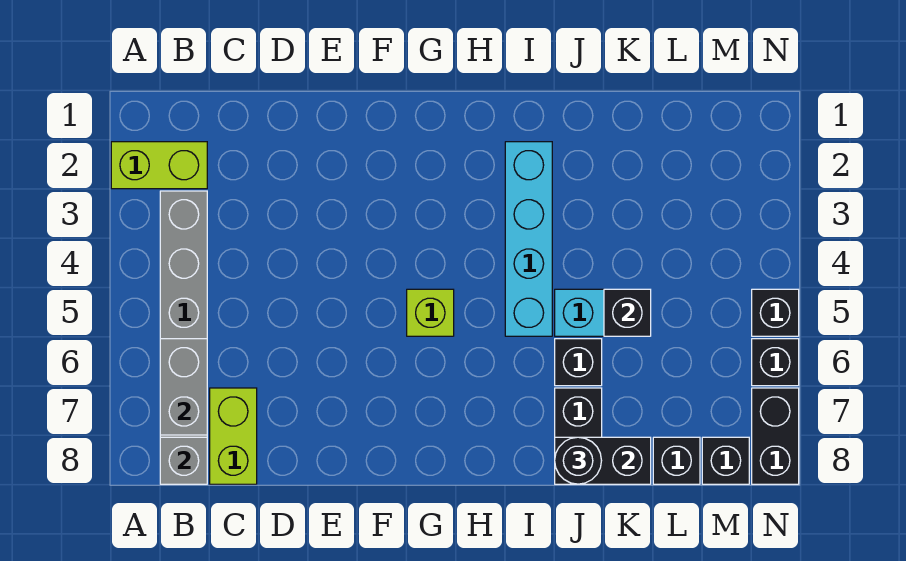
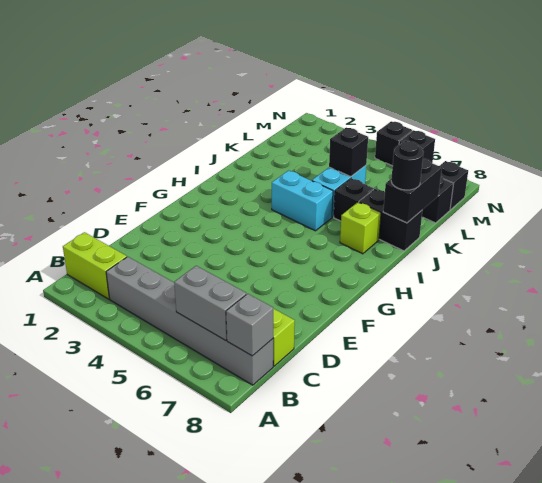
lime brick A2:B2 level 1 -> lime brick B1:B2 level 1
lime brick G5 level 1 -> lime brick I7 level 1
cyan brick I2:I5 level 1 -> cyan brick I4:I5 level 1
black brick N7:N8 level 1 -> none

